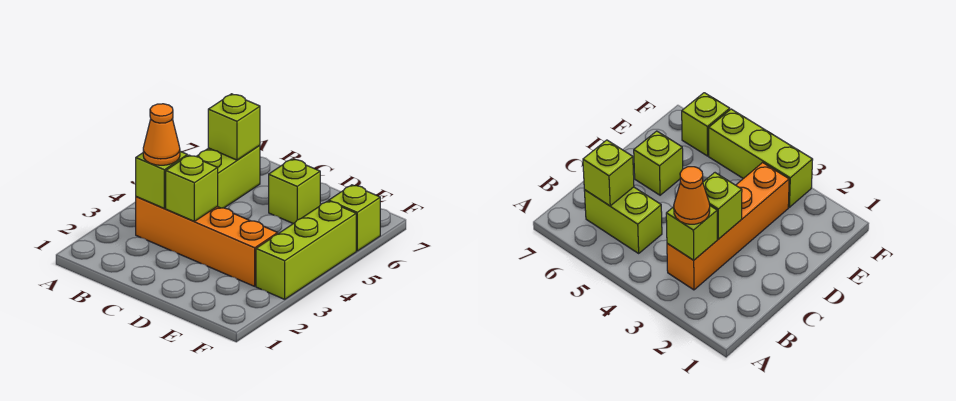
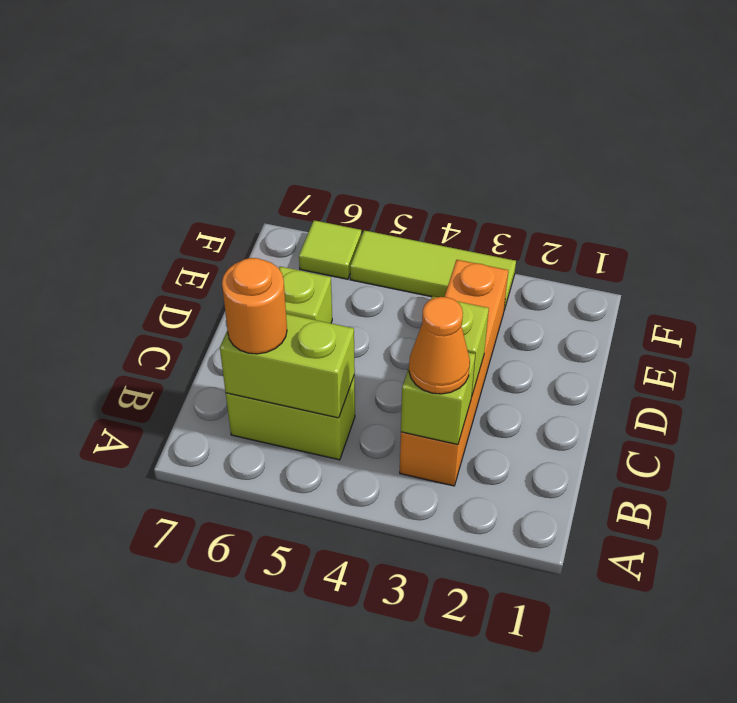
lime brick B6 level 2 -> lime brick B5:B6 level 2
none -> orange round brick B6 level 3
lime brick F3:F5 level 1 -> lime tile F3:F5 level 1
lime brick F6 level 1 -> lime tile F6 level 1

